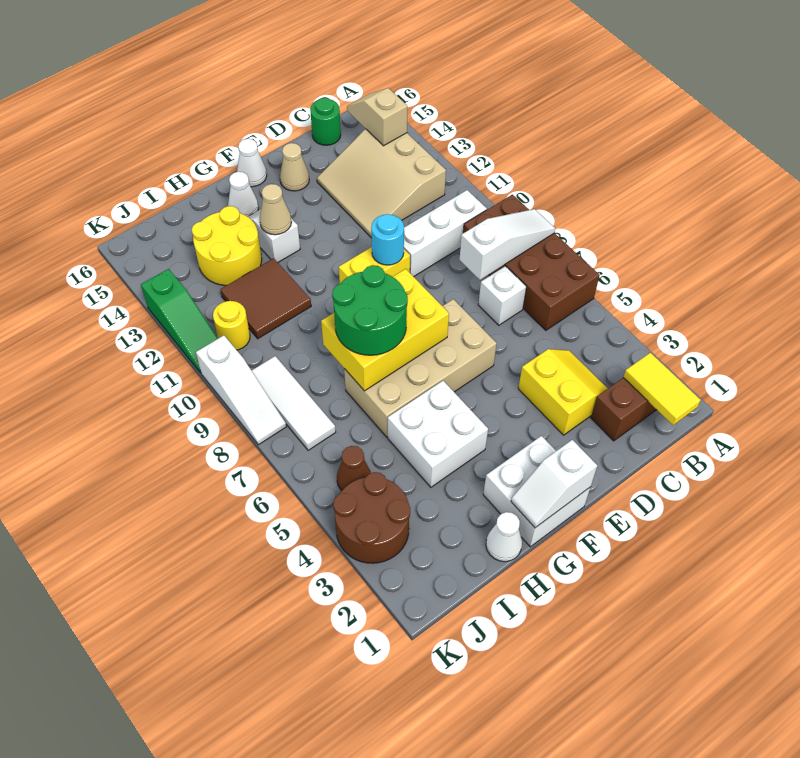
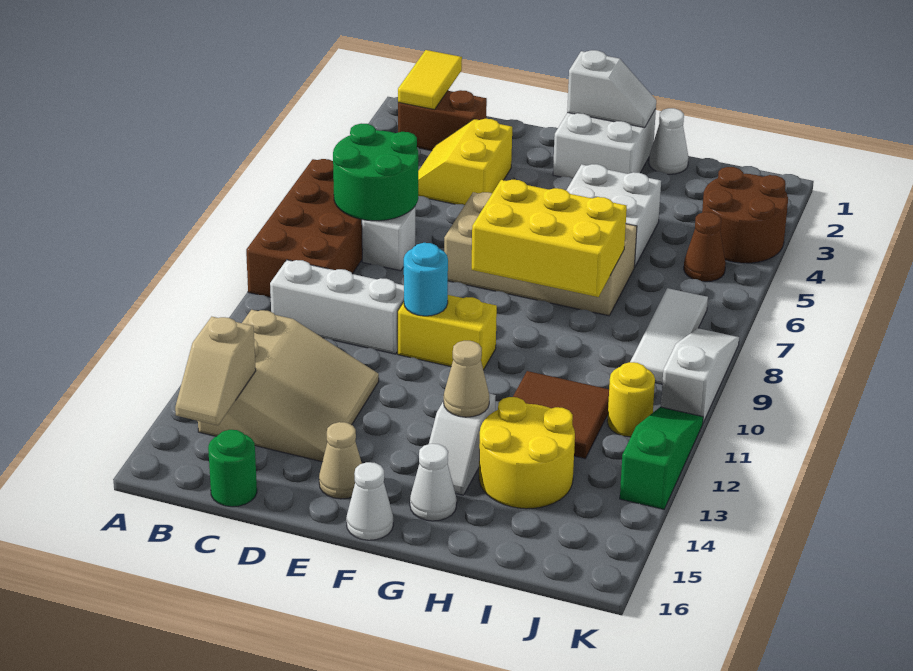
white slope A8:C8 level 2 top C -> none
green round brick G7:H8 level 3 -> green round brick B6:C7 level 2

